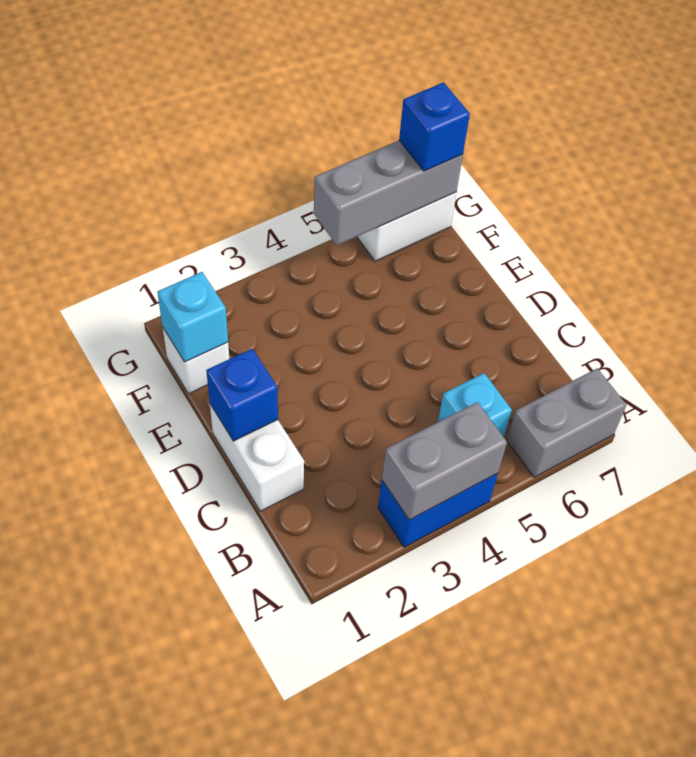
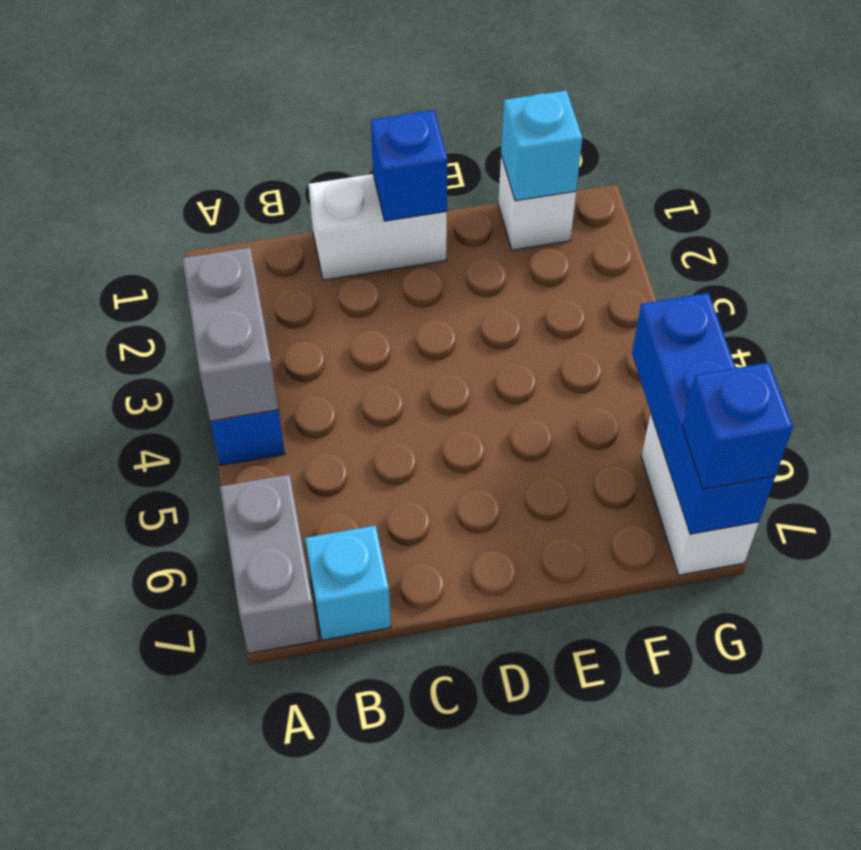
cyan brick B5 level 1 -> cyan brick B7 level 1
grey brick G5:G7 level 2 -> blue brick G5:G7 level 2

